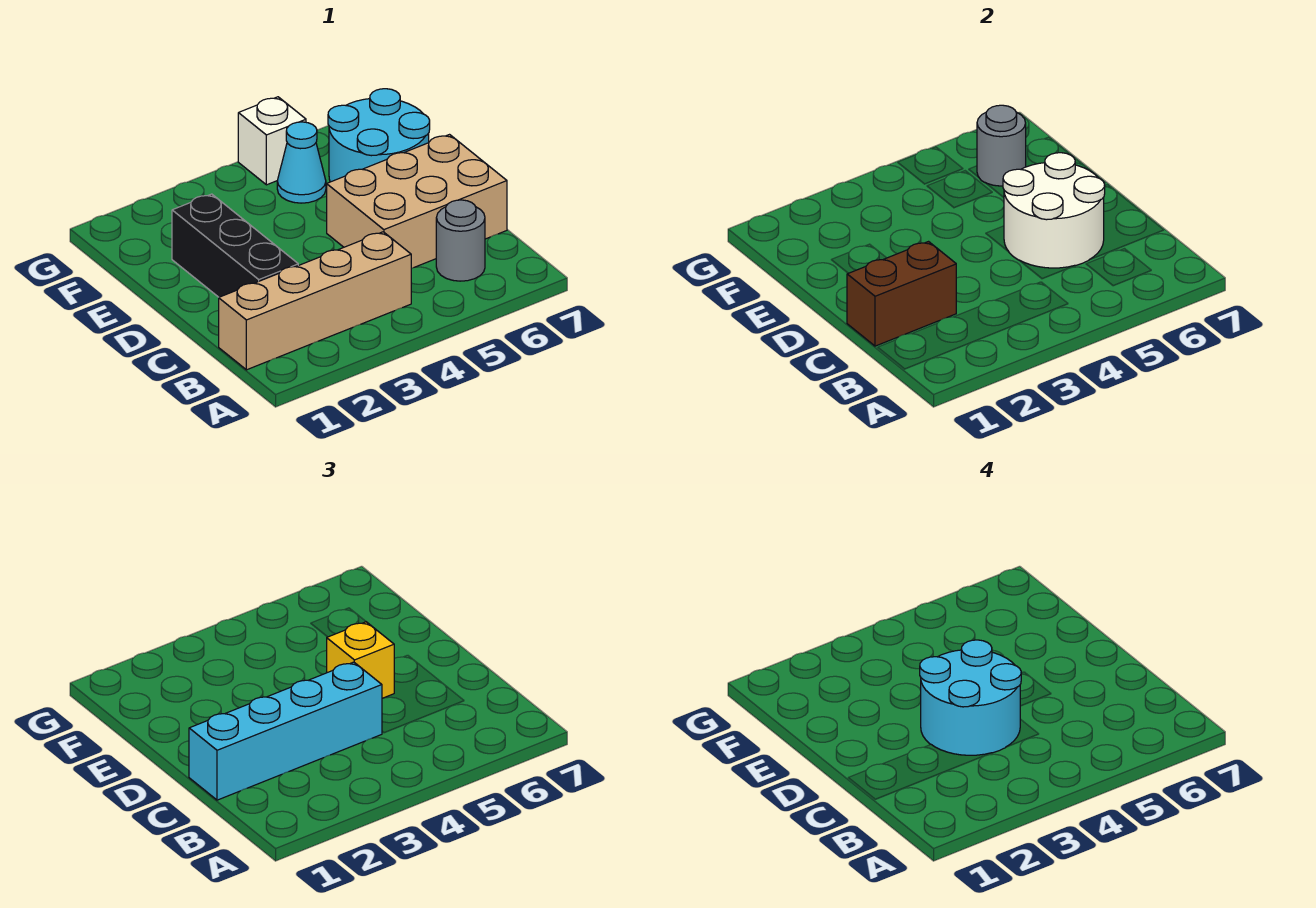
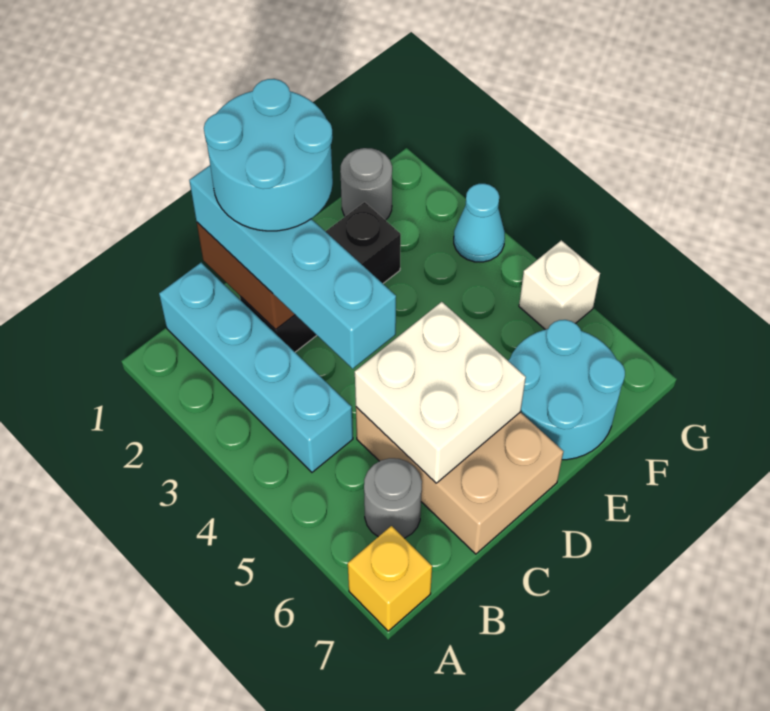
tan brick B1:B4 level 1 -> cyan brick B1:B4 level 1
cyan round brick C3:D4 level 4 -> cyan round brick C1:D2 level 4
white round brick C5:D6 level 2 -> white brick C5:D6 level 2
yellow brick D5 level 3 -> yellow brick A7 level 1
cyan cone F5 level 1 -> cyan cone G3 level 1
grey round brick F6 level 2 -> grey round brick F1 level 1

